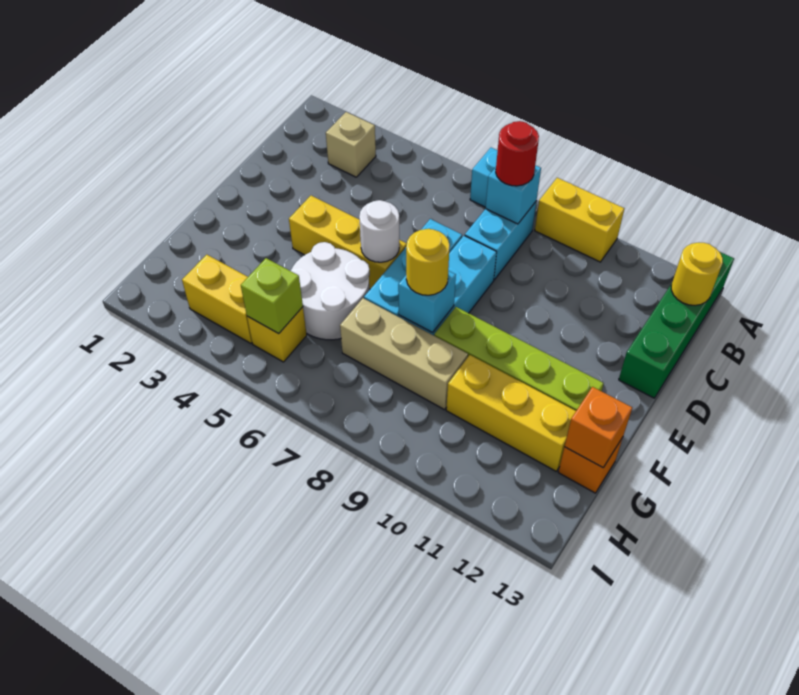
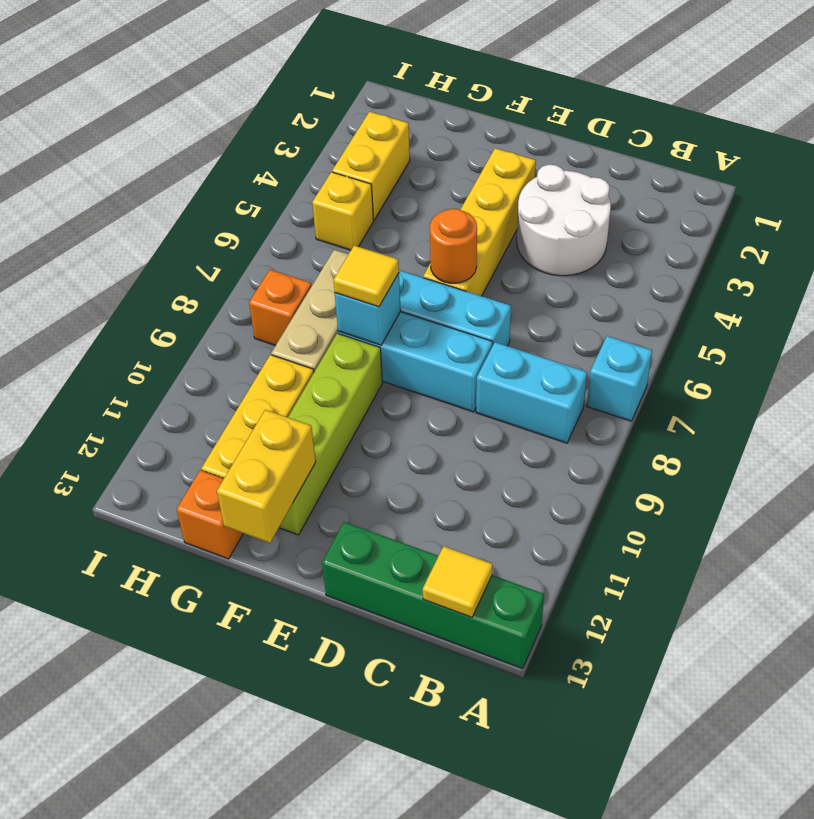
yellow brick A9:A10 level 1 -> yellow brick F12:F13 level 2
tan brick B3 level 1 -> none
cyan brick B8 level 2 -> none
red round brick B8 level 3 -> none
yellow round brick B13 level 2 -> yellow tile B13 level 2
yellow brick E4:E6 level 1 -> yellow brick E3:E6 level 1
white round brick E6 level 2 -> orange round brick E6 level 2
white round brick F5:G6 level 1 -> white round brick C3:D4 level 1
yellow round brick F8 level 3 -> yellow tile F8 level 3
orange brick G13 level 2 -> orange brick H8 level 1
lime brick H5 level 2 -> none

